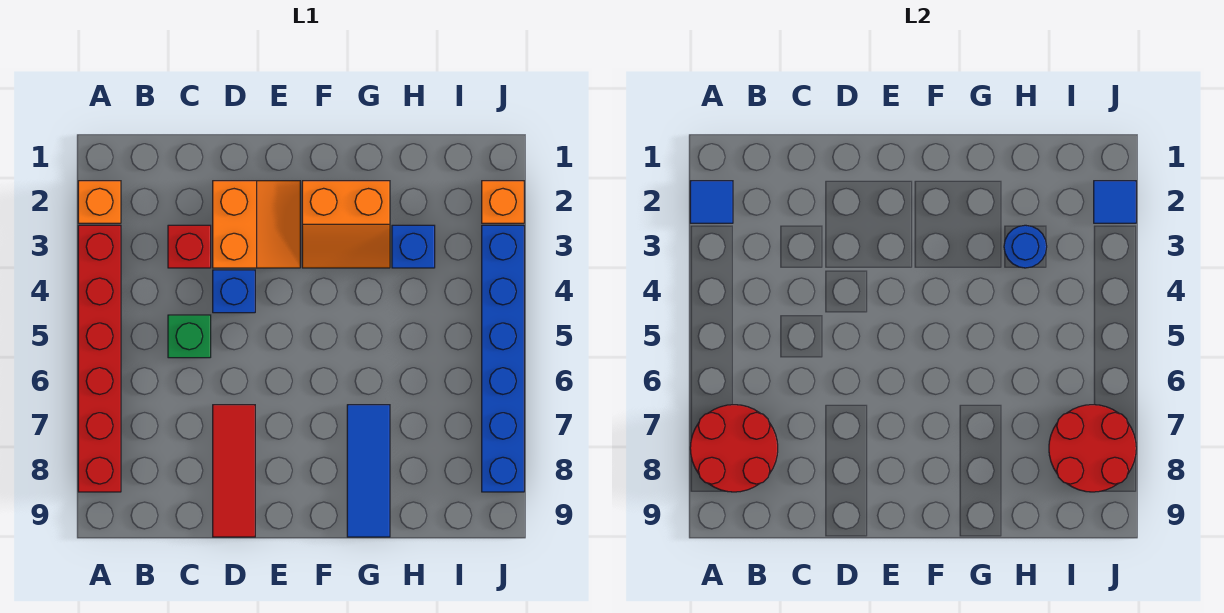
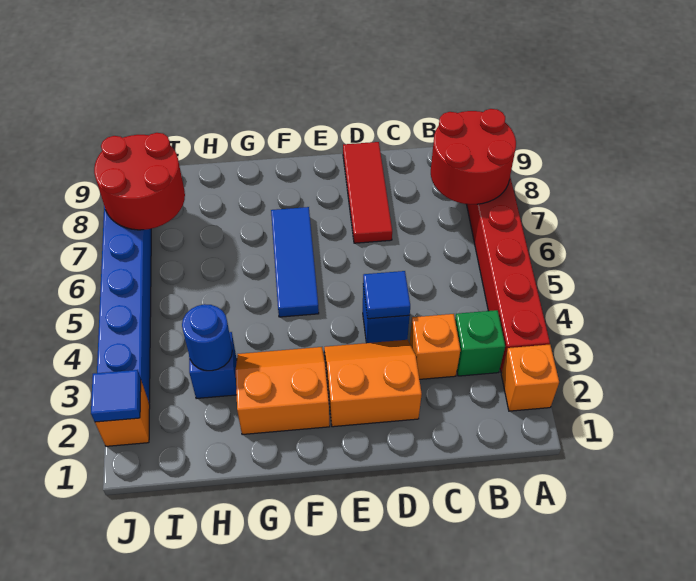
blue tile A2 level 2 -> blue tile D4 level 2
red brick C3 level 1 -> orange brick C3 level 1
green brick C5 level 1 -> green brick B3 level 1
orange slope D2:E3 level 1 top D -> orange slope D2:E3 level 1 top 2
blue tile G7:G9 level 1 -> blue tile F5:F7 level 1

